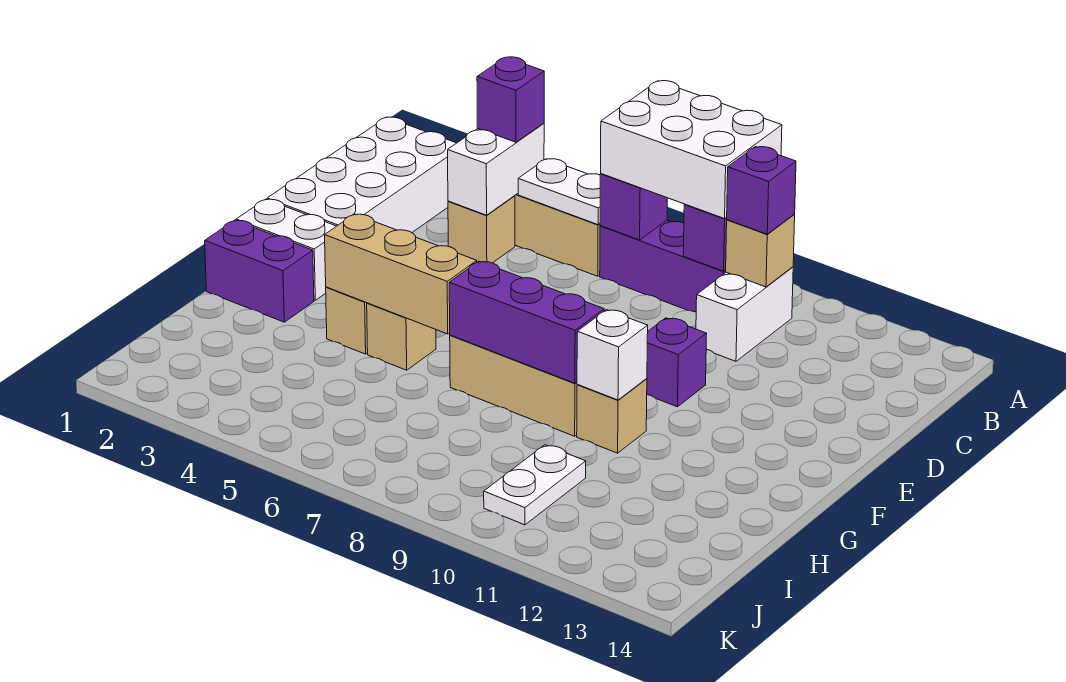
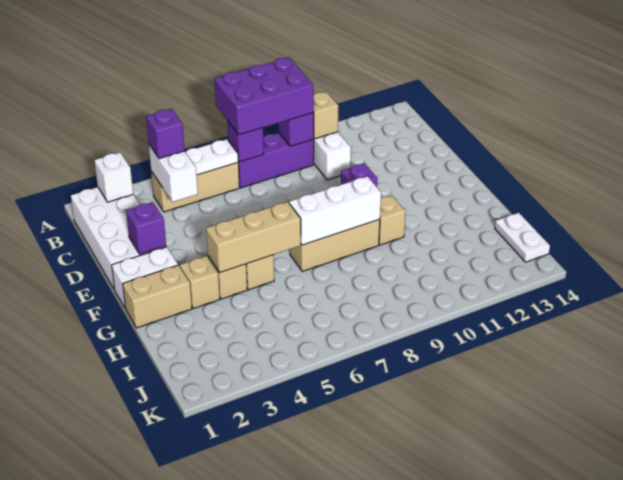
white brick A7:B9 level 3 -> purple brick A7:B9 level 3
purple brick B10 level 3 -> purple brick E2 level 2
tan brick C4 level 1 -> tan brick G3 level 1
purple brick G1:G2 level 1 -> tan brick G1:G2 level 1
purple brick G7:G9 level 2 -> white brick G7:G9 level 2
white brick G10 level 2 -> white brick B2 level 2
white plate I10:J10 level 1 -> white plate I14:J14 level 1

